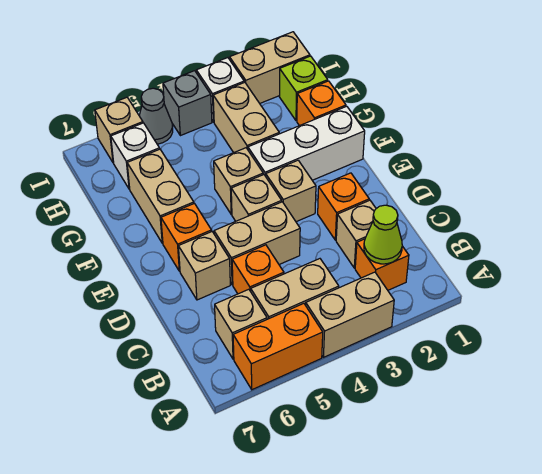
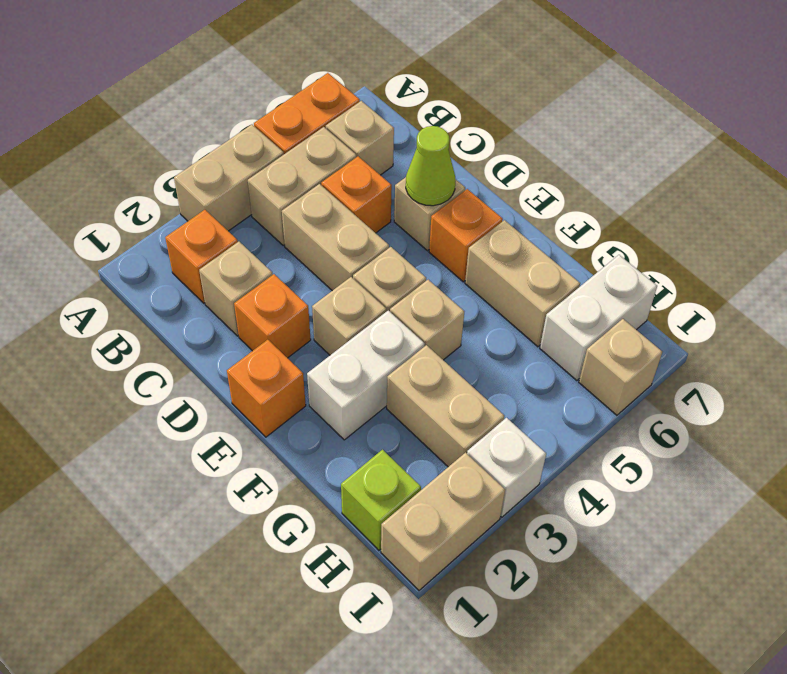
lime cone B2 level 2 -> lime cone D6 level 2
tan brick D4:D5 level 1 -> tan brick C4:D4 level 1
white brick F1:F3 level 1 -> white brick F2:F3 level 1
orange brick G1 level 1 -> orange brick E1 level 1
white brick H6 level 1 -> white brick H6:H7 level 1
grey brick I4 level 1 -> none
grey cone I5 level 1 -> none

